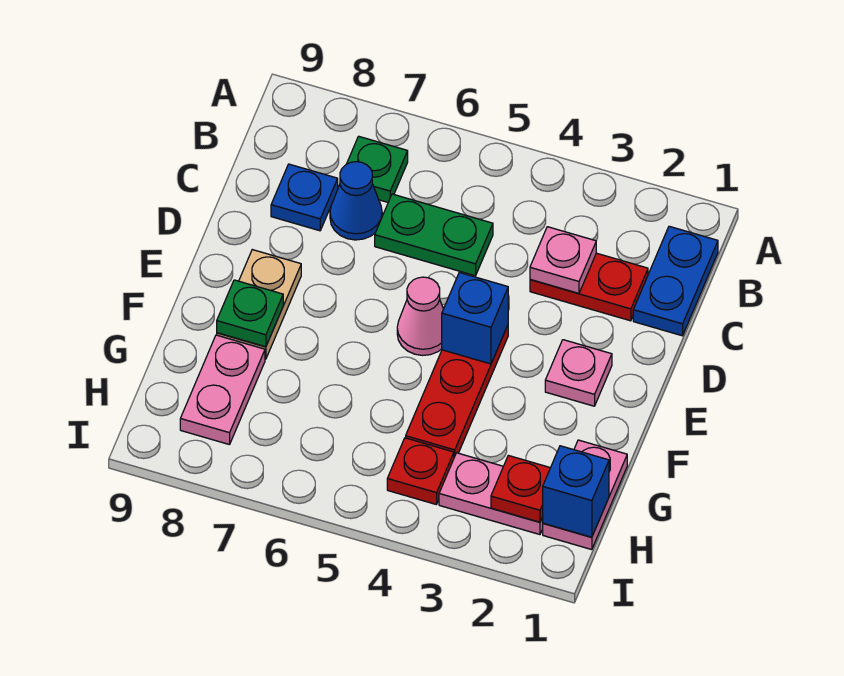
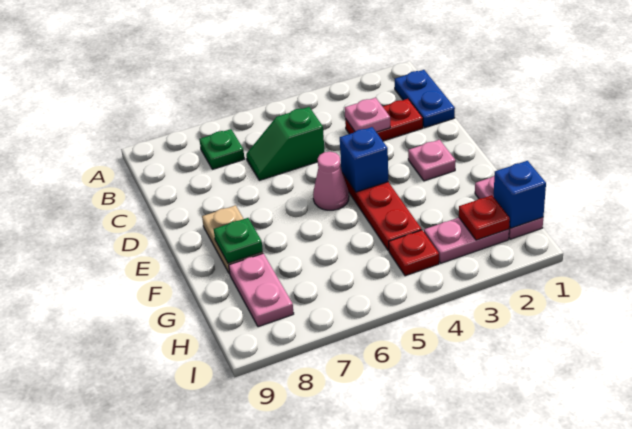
green plate C5:C6 level 1 -> green slope C5:C6 level 1 top 5
blue cone C7 level 1 -> none
blue plate C8 level 1 -> none

